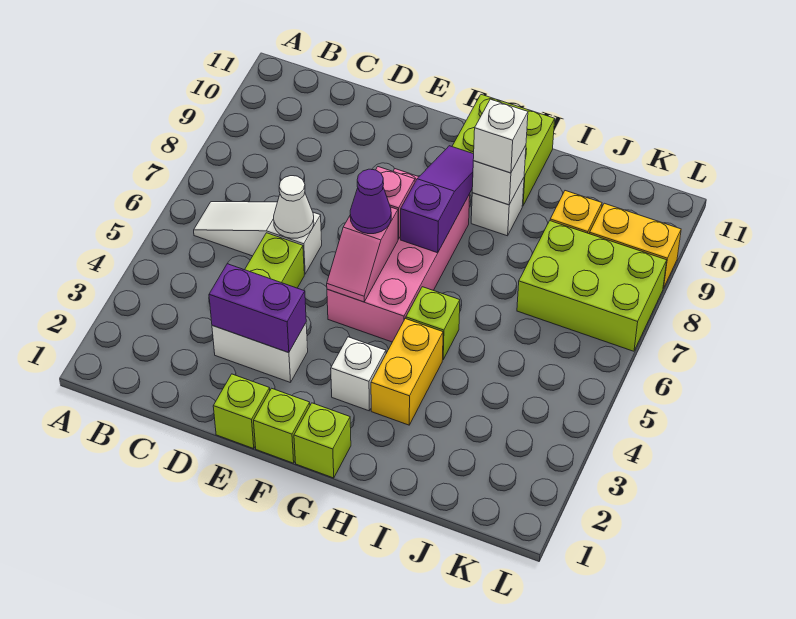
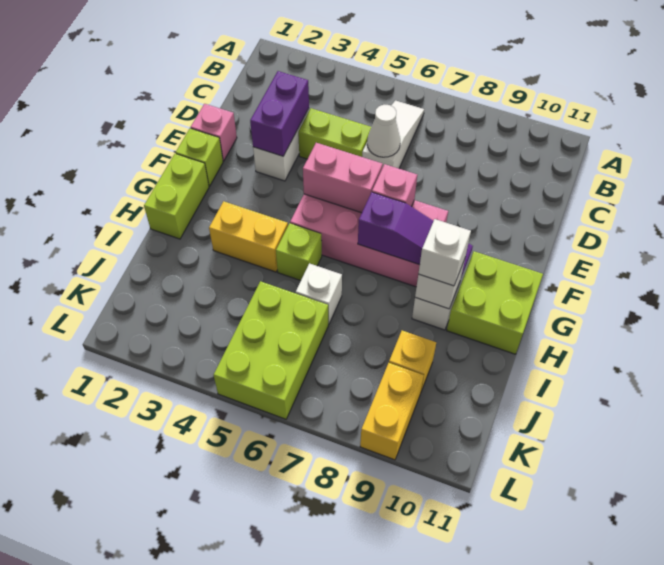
lime brick E1 level 1 -> pink brick E1 level 1
pink slope F5:F6 level 2 top 6 -> pink brick F5:F6 level 2
purple cone F6 level 3 -> none
lime brick G1 level 1 -> lime brick G1:H1 level 1
white brick G3 level 1 -> white brick I6 level 1
lime brick J7:L8 level 1 -> lime brick J5:L6 level 1

